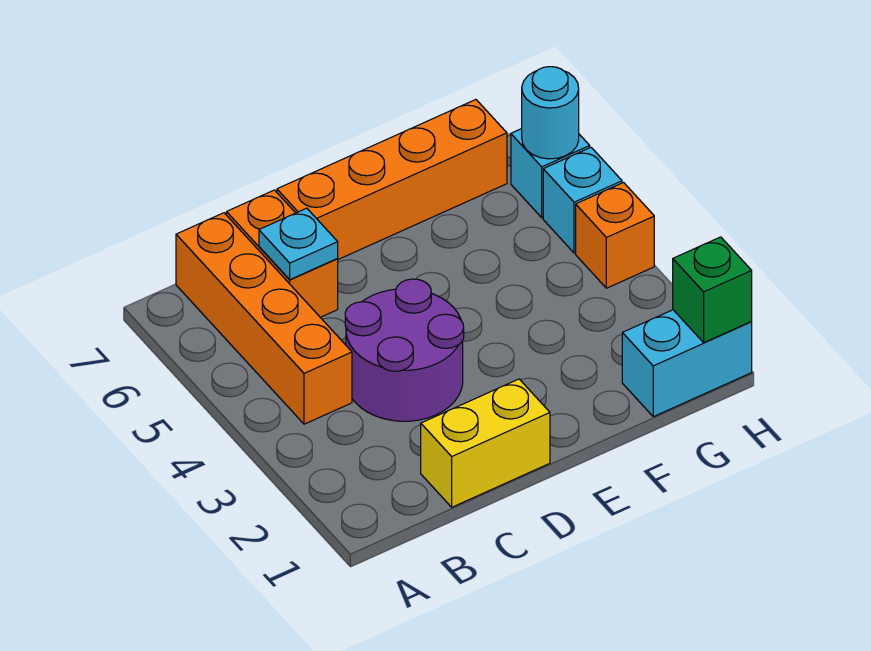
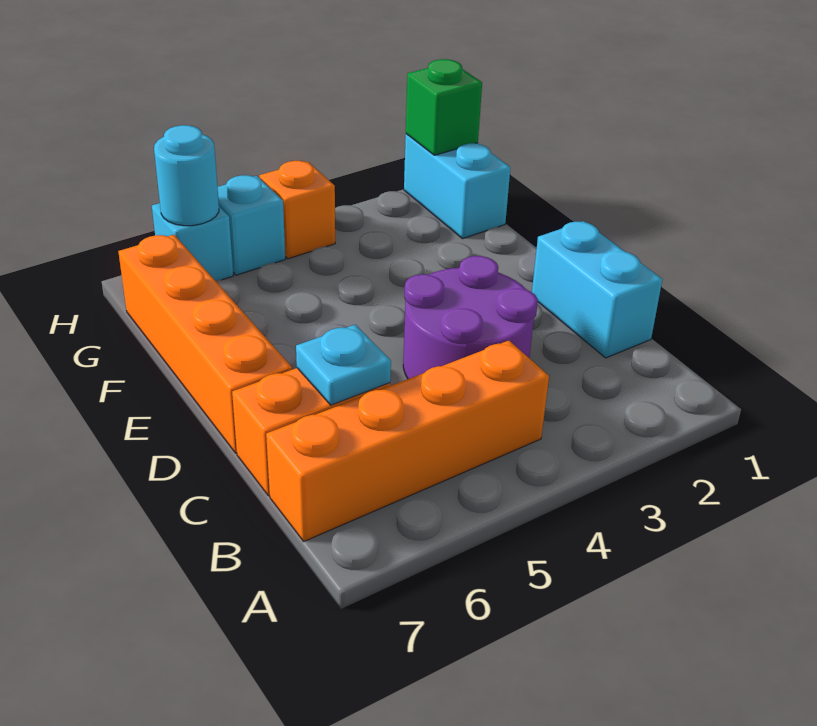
yellow brick C1:D1 level 1 -> cyan brick C1:D1 level 1

